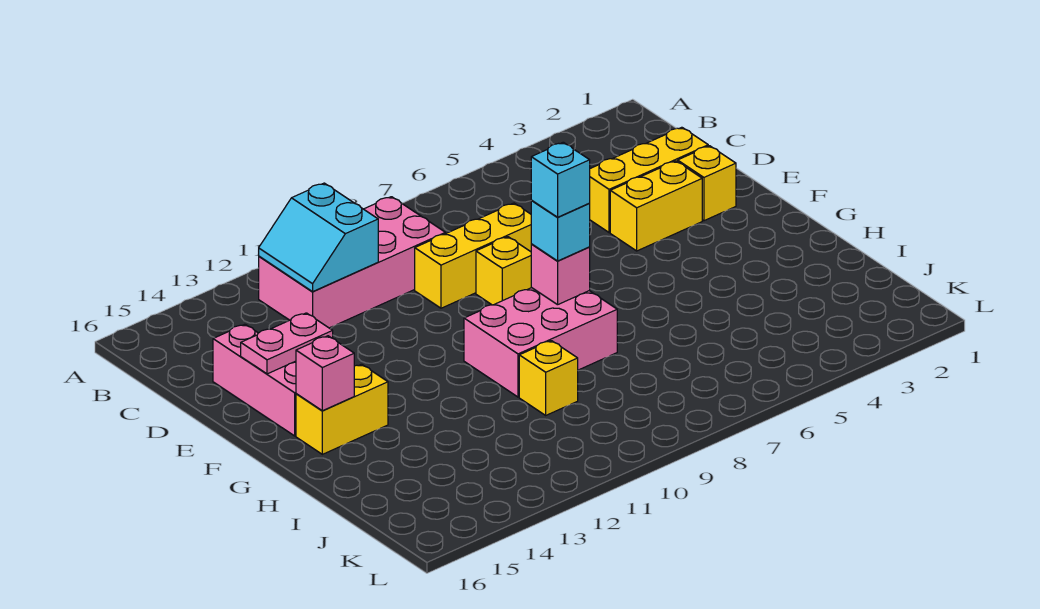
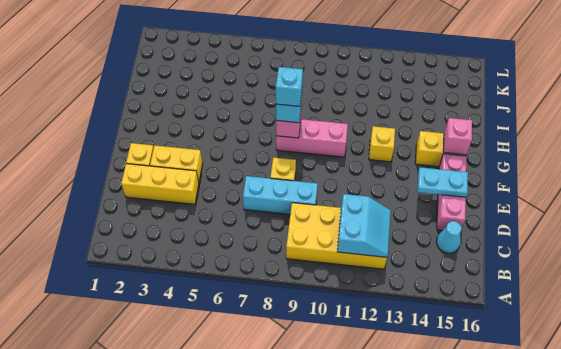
pink brick B9:C12 level 1 -> yellow brick B9:C12 level 1
none -> cyan cone C15 level 1
yellow brick D7:D9 level 1 -> cyan brick D7:D9 level 1
pink plate E14:E15 level 2 -> cyan plate E14:E15 level 2
pink brick G8:H10 level 1 -> pink brick G8:G10 level 1
yellow brick I10 level 1 -> yellow brick G12 level 1

